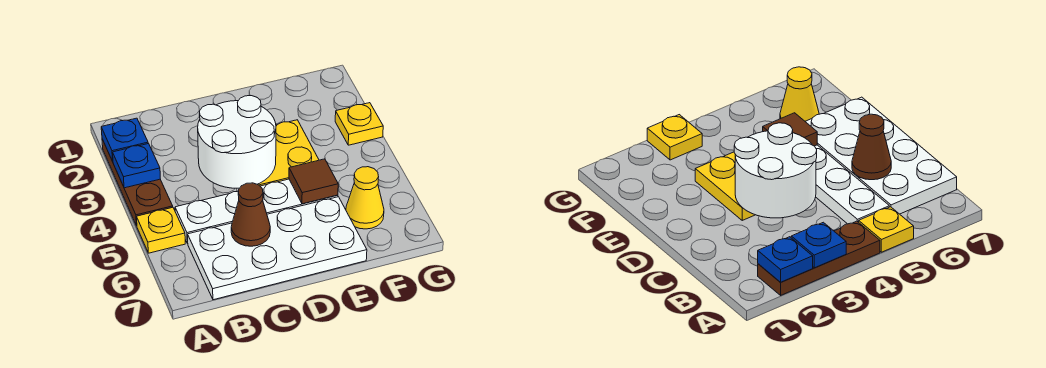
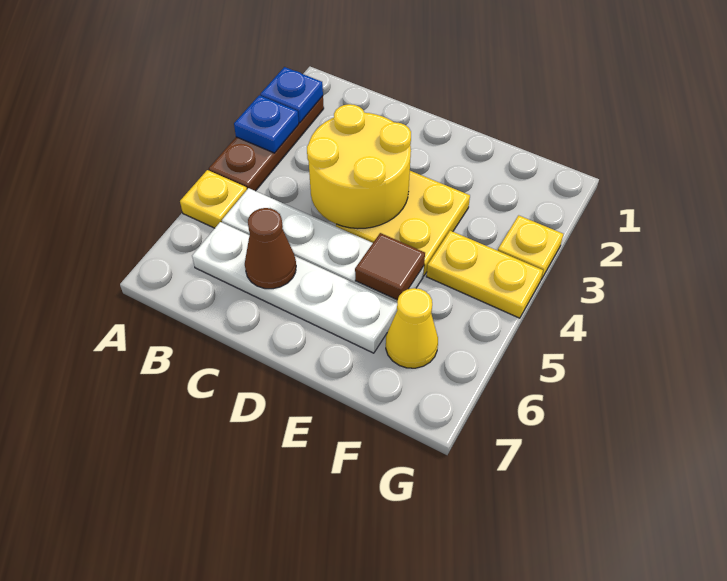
white plate B6:E7 level 1 -> white plate B6:E6 level 1
white round brick C3:D4 level 2 -> yellow round brick C3:D4 level 2
none -> yellow plate F4:G4 level 1

